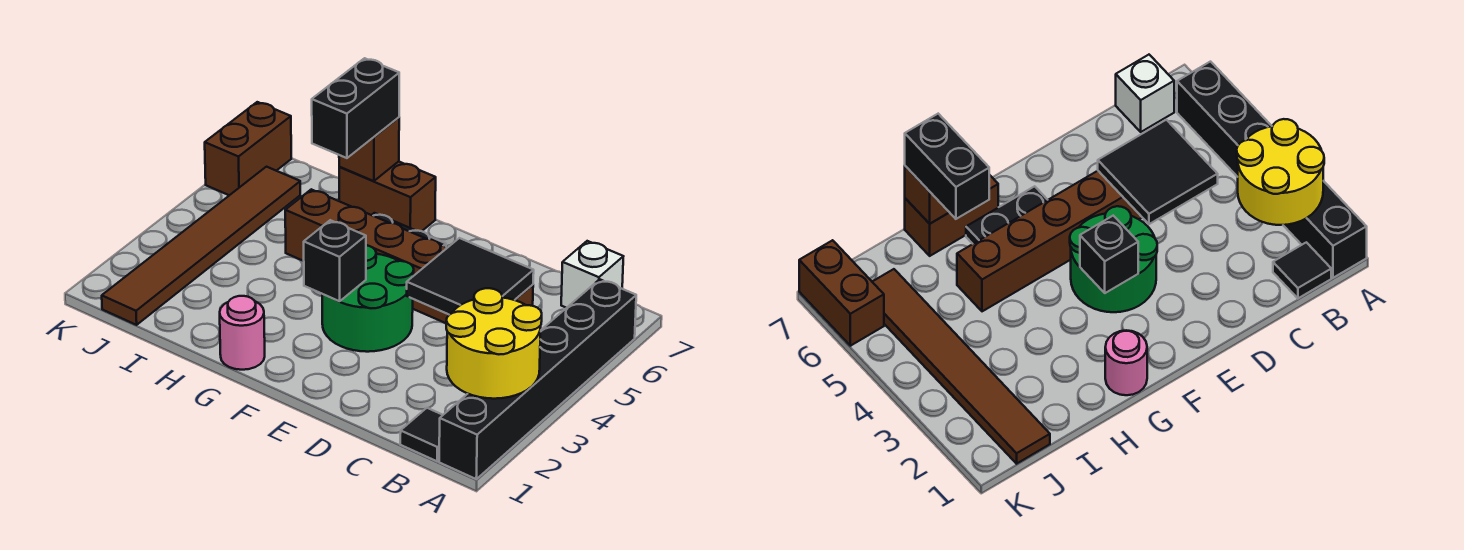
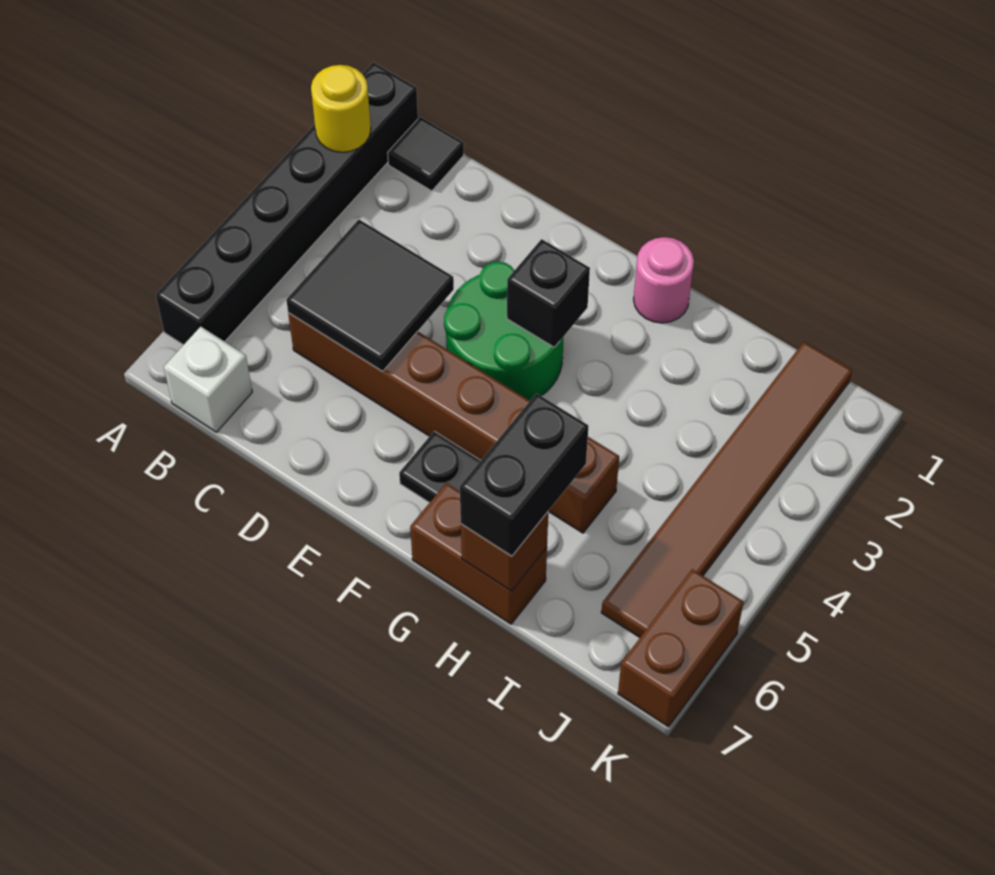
yellow round brick A2:B3 level 2 -> yellow round brick A2 level 2

